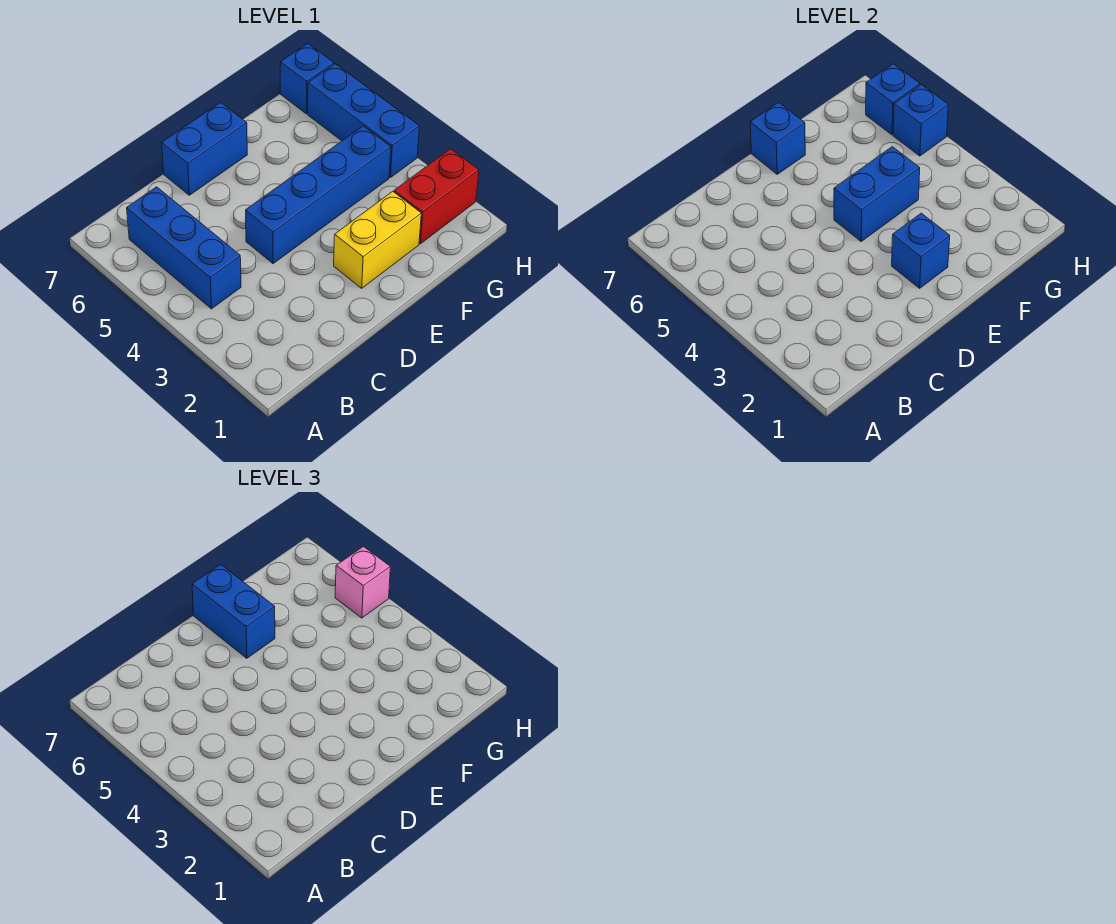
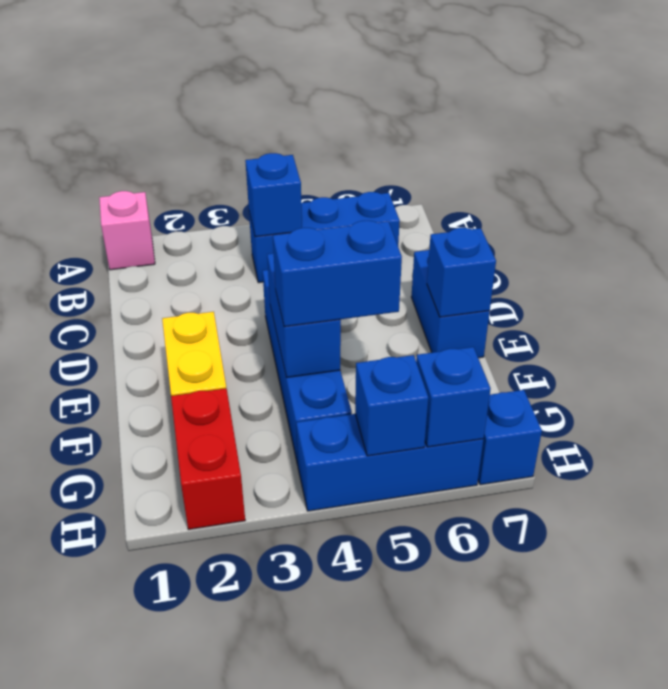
blue brick E2 level 2 -> blue brick B4 level 2
blue brick E6:E7 level 3 -> blue brick F4:F5 level 3
pink brick H5 level 3 -> pink brick A1 level 1

